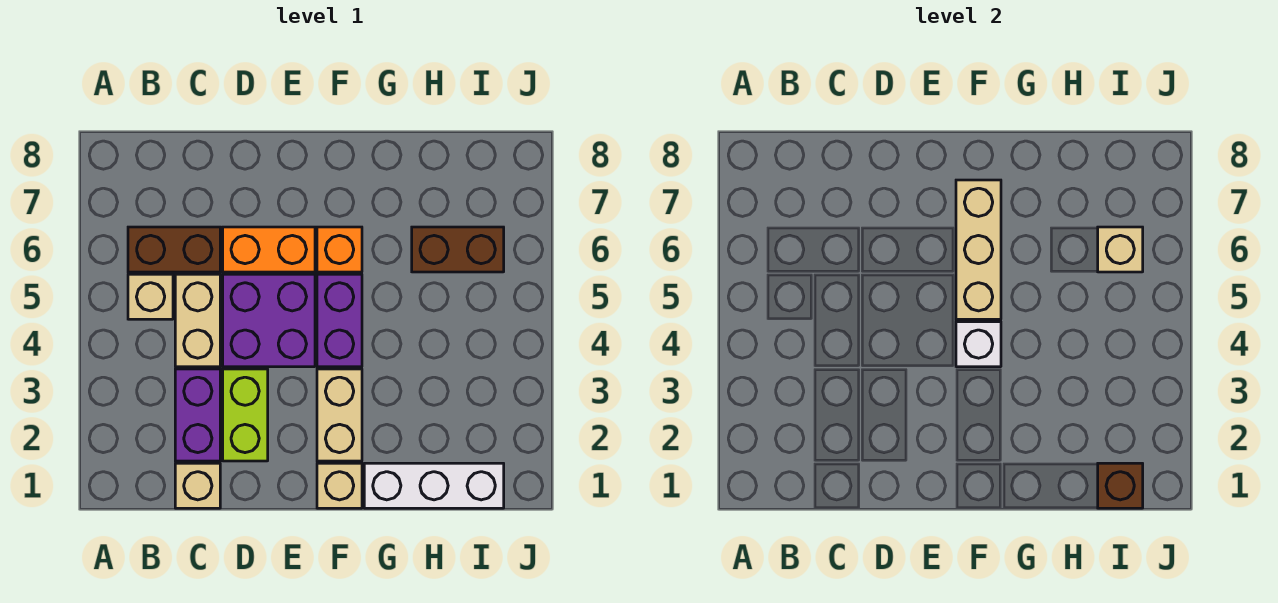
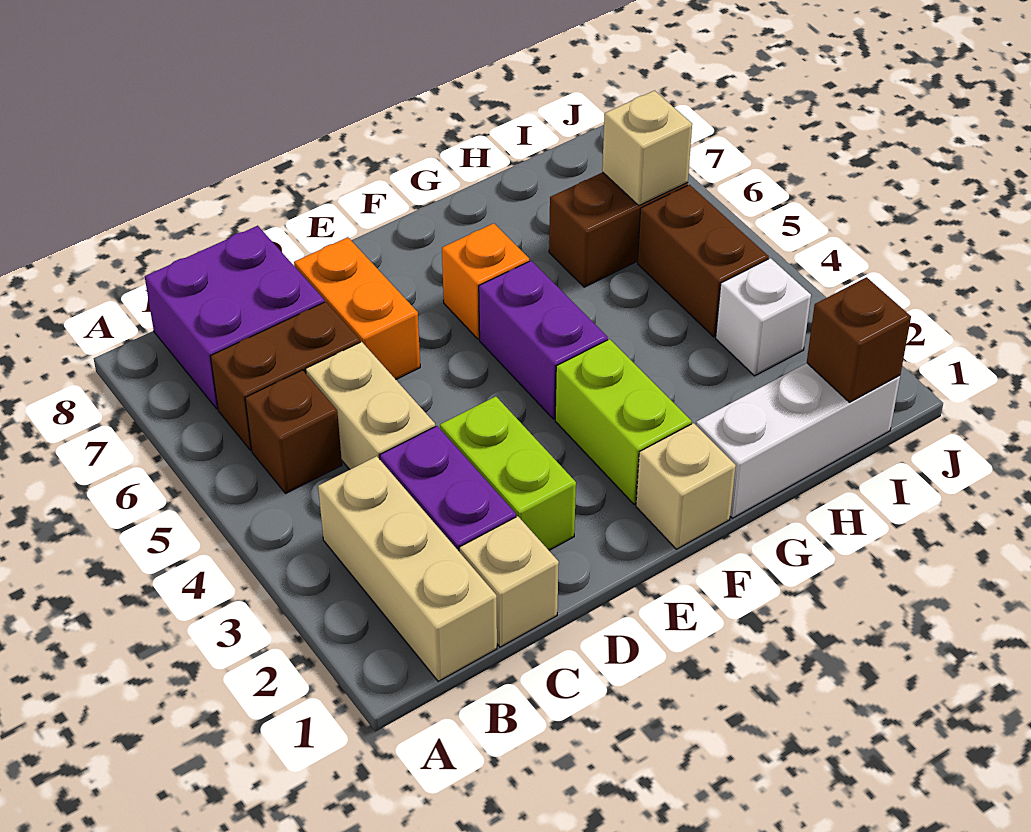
tan brick B5 level 1 -> brown brick B5 level 1
purple brick D4:E5 level 1 -> purple brick B7:C8 level 1
orange brick D6:E6 level 1 -> orange brick D6:D7 level 1
tan brick F2:F3 level 1 -> lime brick F2:F3 level 1
white brick F4 level 2 -> white brick I3 level 1
tan brick F5:F7 level 2 -> tan brick B1:B3 level 1
none -> brown brick I4:I5 level 1

